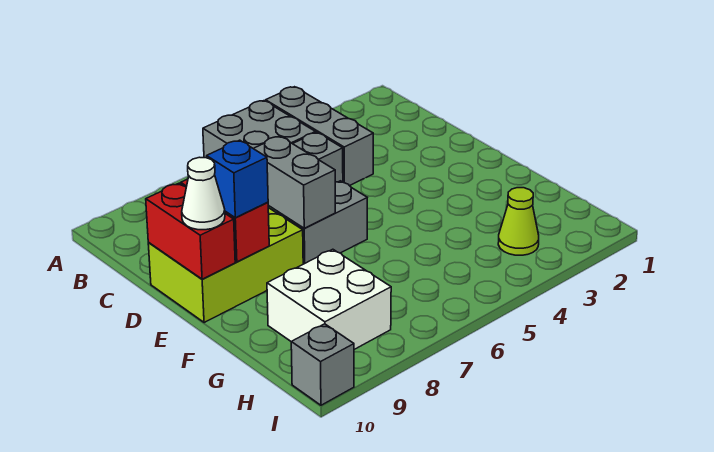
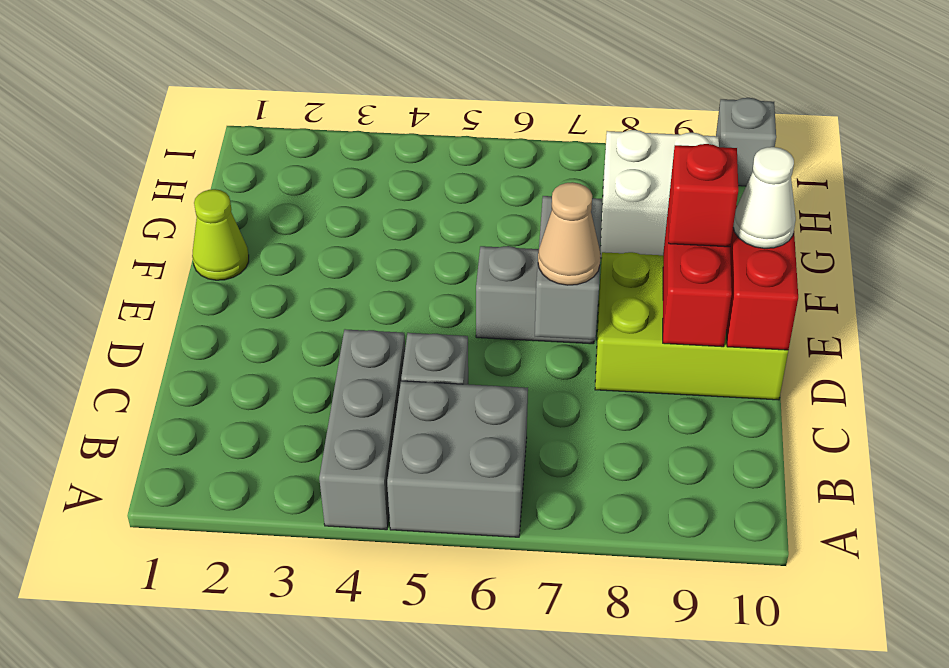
none -> tan cone D7 level 3
blue brick E9 level 3 -> red brick E9 level 3
lime cone H3 level 1 -> lime cone F1 level 1

